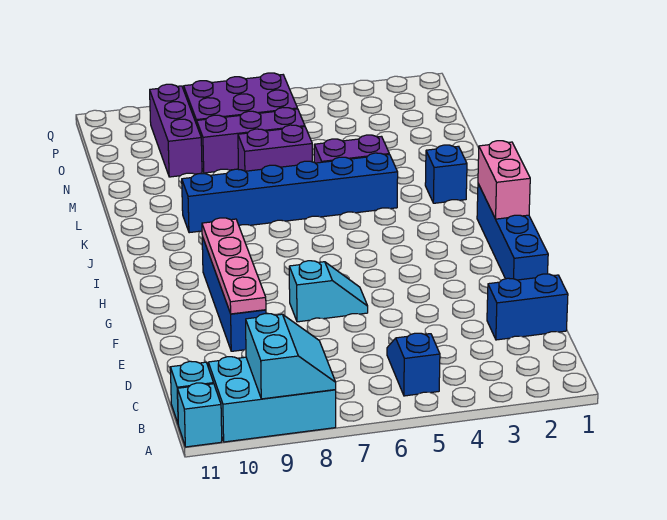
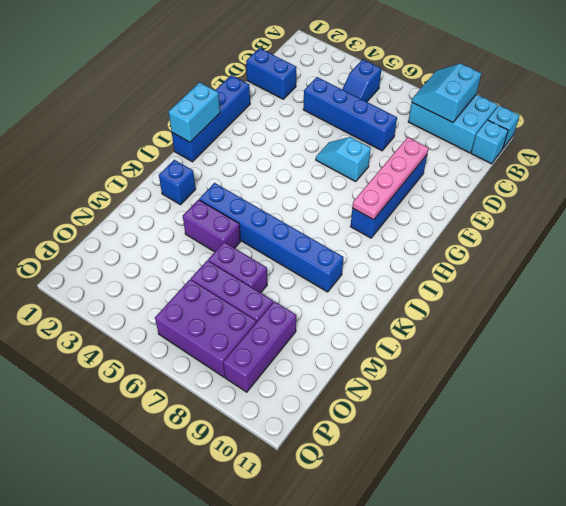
none -> blue brick D4:D7 level 1
pink brick H1:I1 level 2 -> cyan brick H1:I1 level 2

